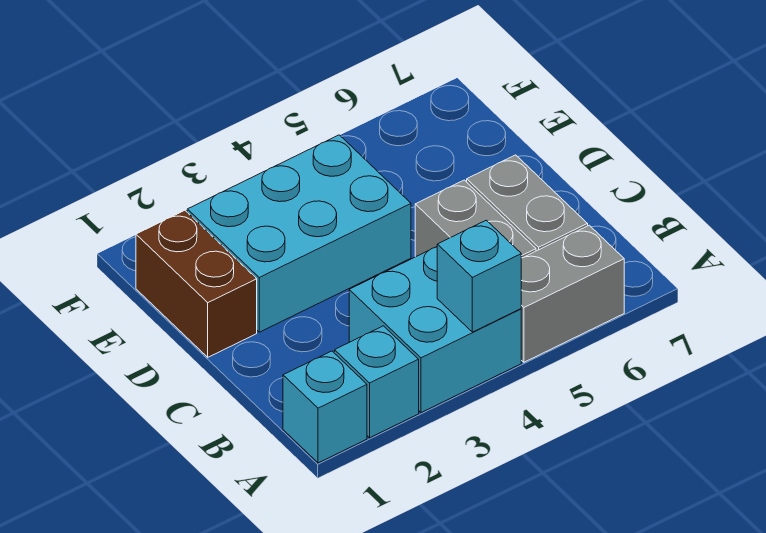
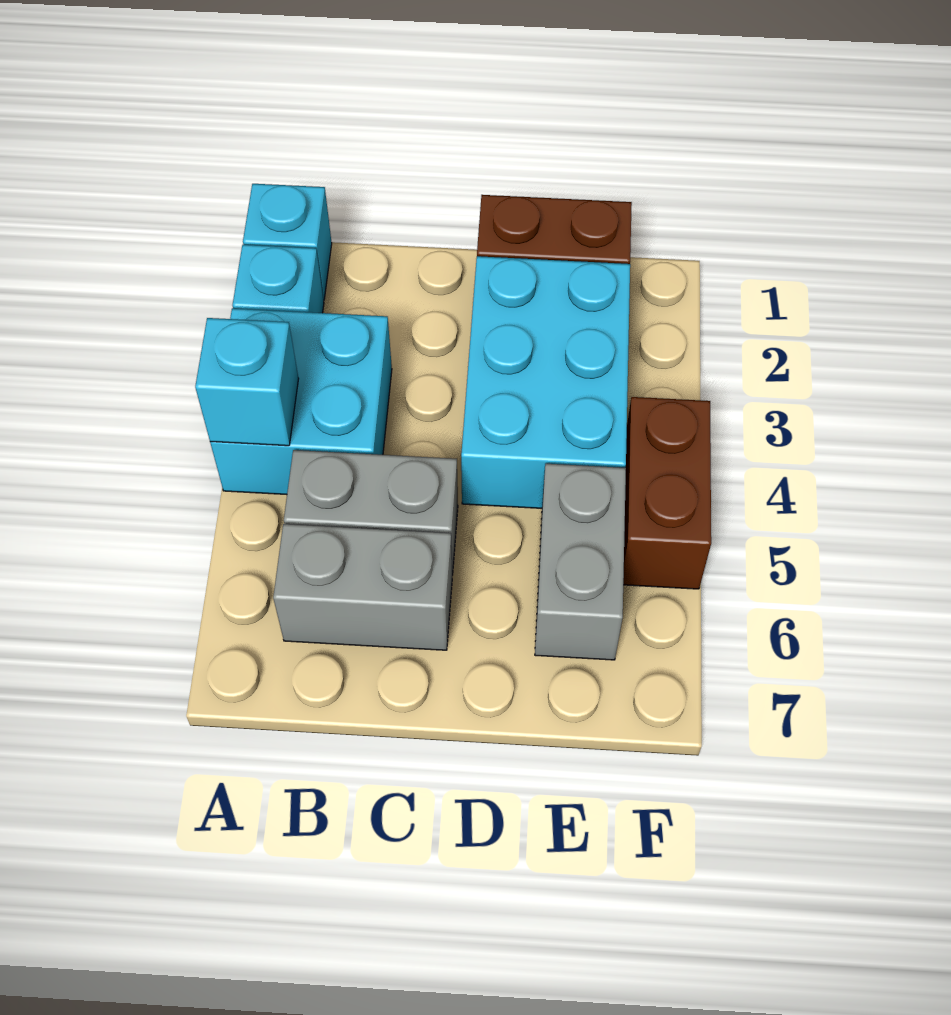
grey brick A5:A6 level 1 -> grey brick E5:E6 level 1
none -> brown brick F4:F5 level 1

